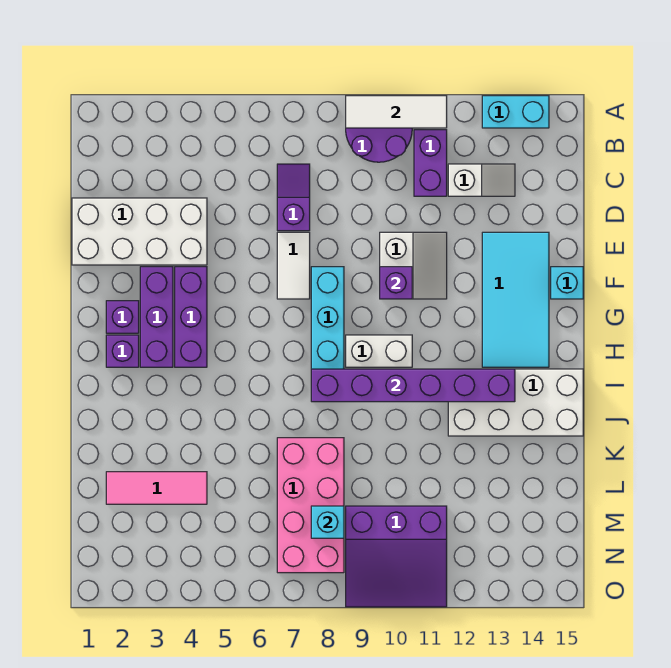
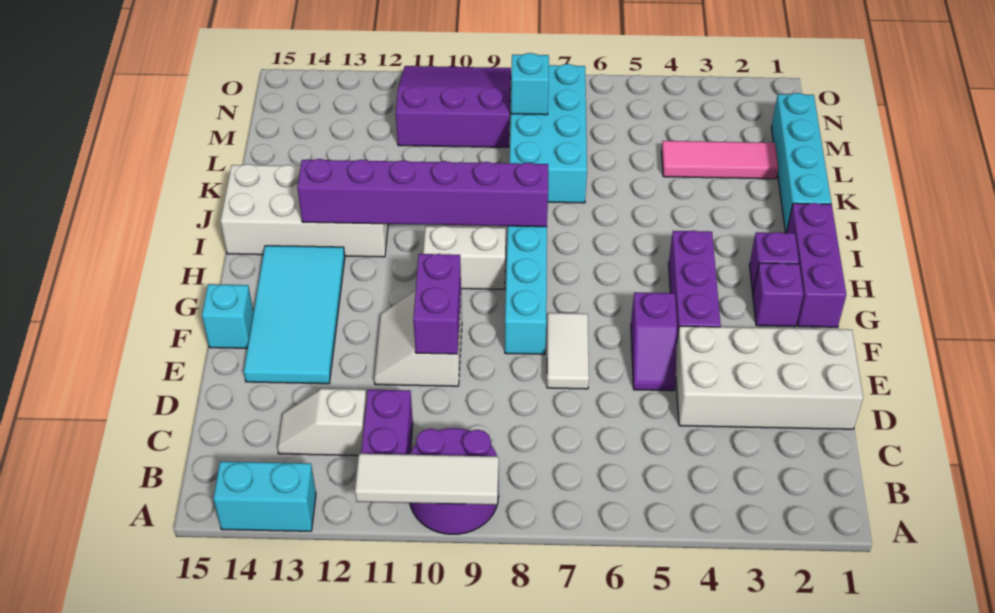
purple slope C7:D7 level 1 top D -> purple slope E5:F5 level 1 top F
purple brick F3:H3 level 1 -> purple brick G1:I1 level 1
purple brick F10 level 2 -> purple brick E10:F10 level 2
none -> cyan brick J1:M1 level 1
pink brick K7:N8 level 1 -> cyan brick K7:N8 level 1

